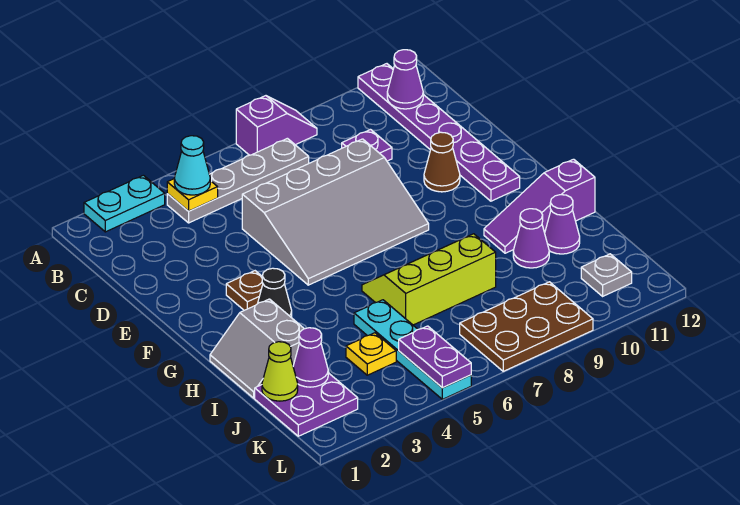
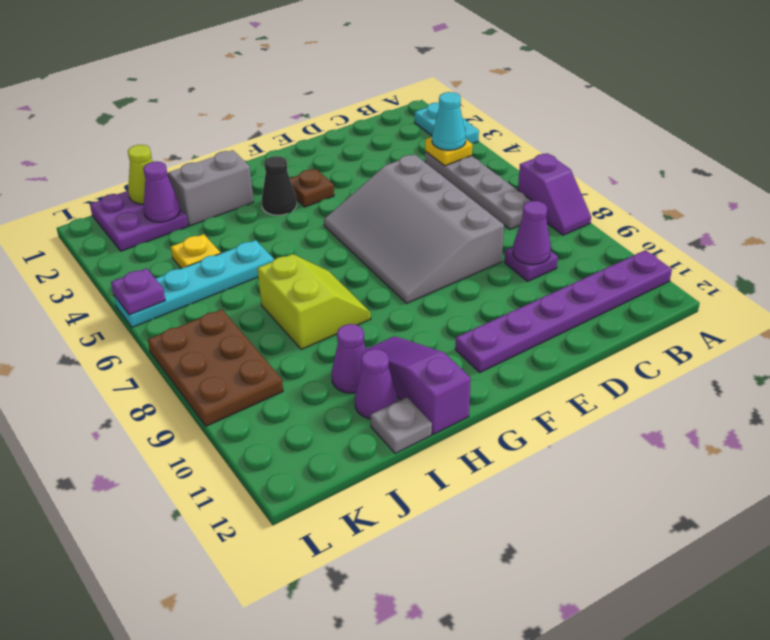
purple cone B11 level 2 -> purple cone C9 level 2
brown cone E10 level 1 -> none
lime slope H6:I8 level 1 top I -> lime slope H7:I8 level 1 top I
purple plate K5:L5 level 2 -> purple plate L5 level 2
grey plate K11 level 1 -> grey plate I12 level 1

